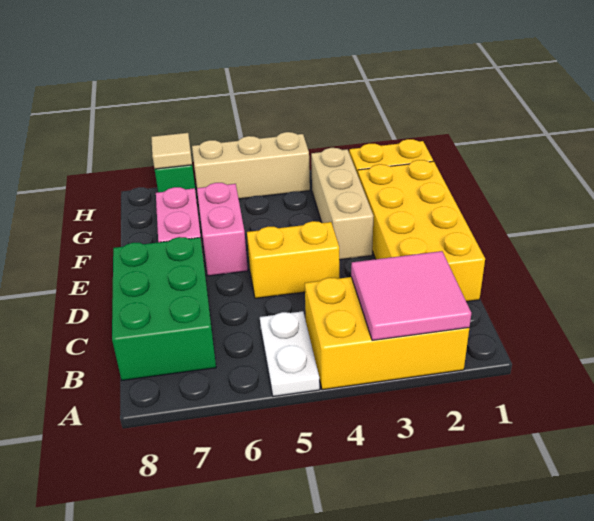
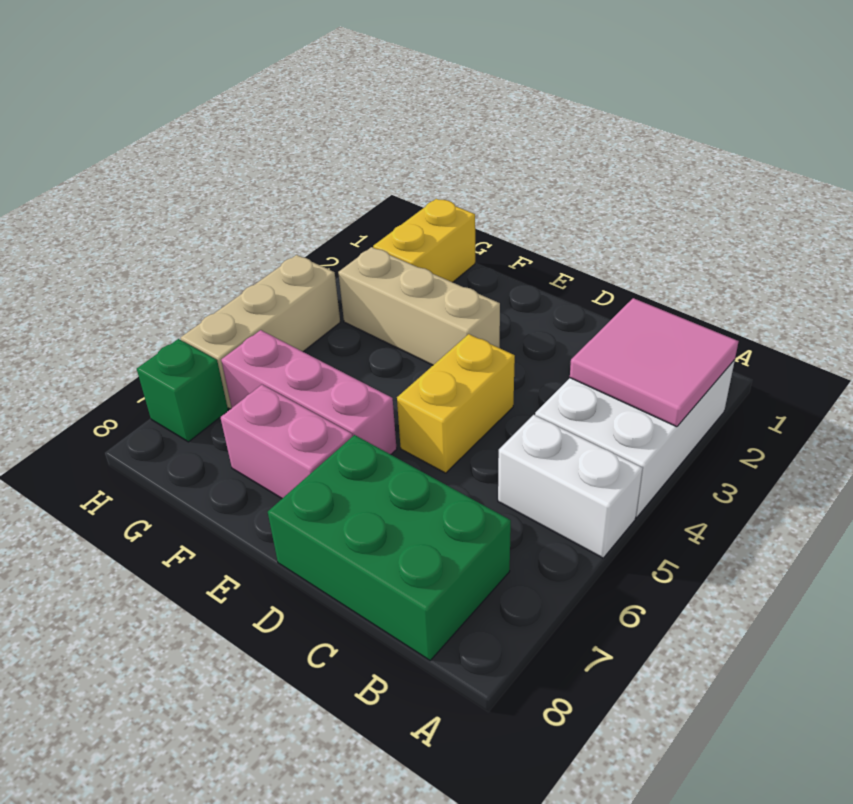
yellow brick A2:B4 level 1 -> white brick A2:B4 level 1
white plate A5:B5 level 1 -> white brick A5:B5 level 1
yellow brick C1:F2 level 1 -> none
pink brick E6:F6 level 1 -> pink brick E6:G6 level 1
tan tile H7 level 2 -> none

